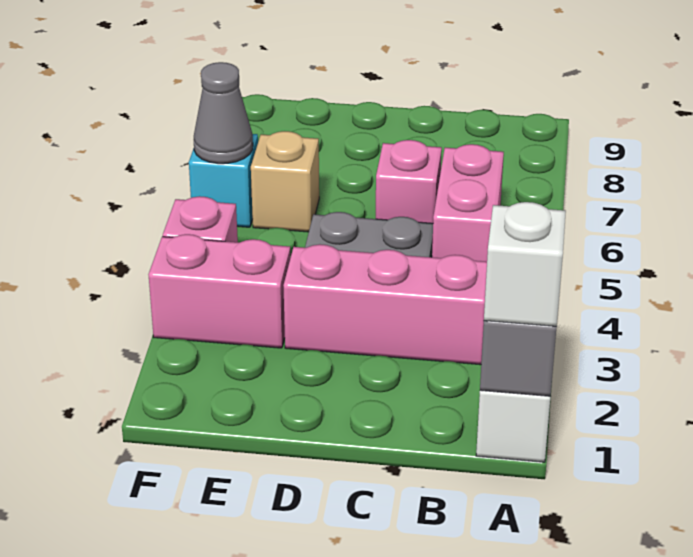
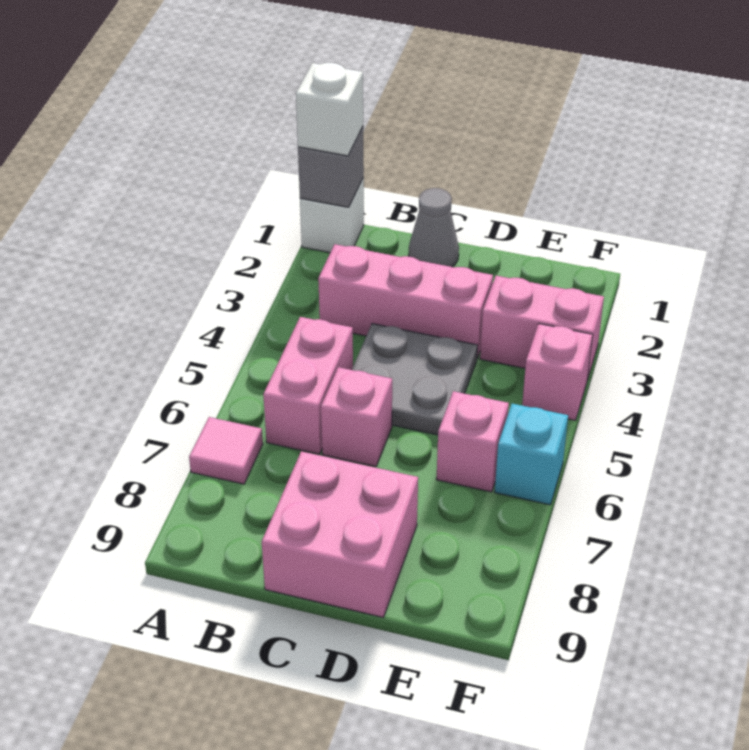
none -> pink tile A7 level 1
none -> pink brick C8:D9 level 1
tan brick E6 level 1 -> pink brick E6 level 1
grey cone F6 level 2 -> grey cone C1 level 1

